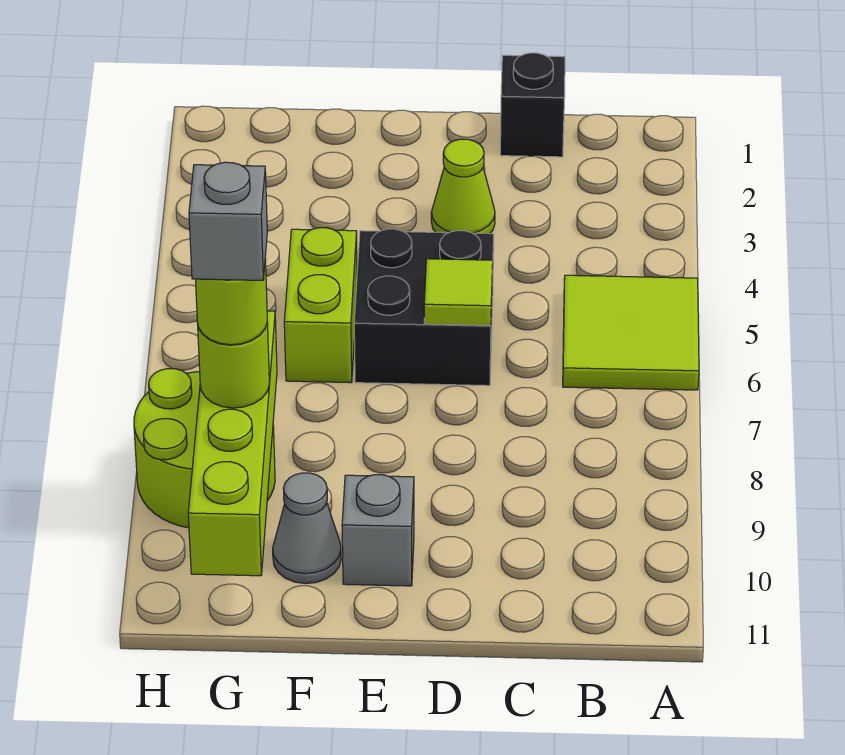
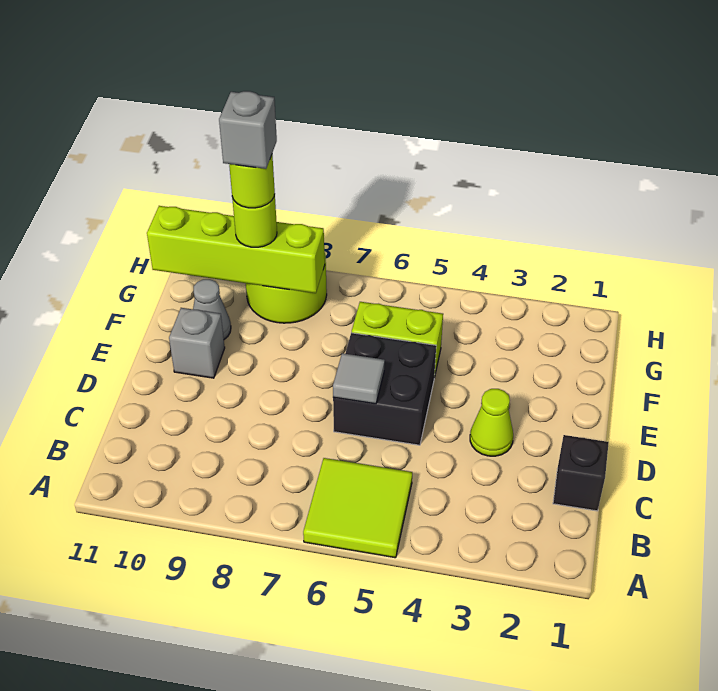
lime tile D6 level 2 -> grey tile D6 level 2

